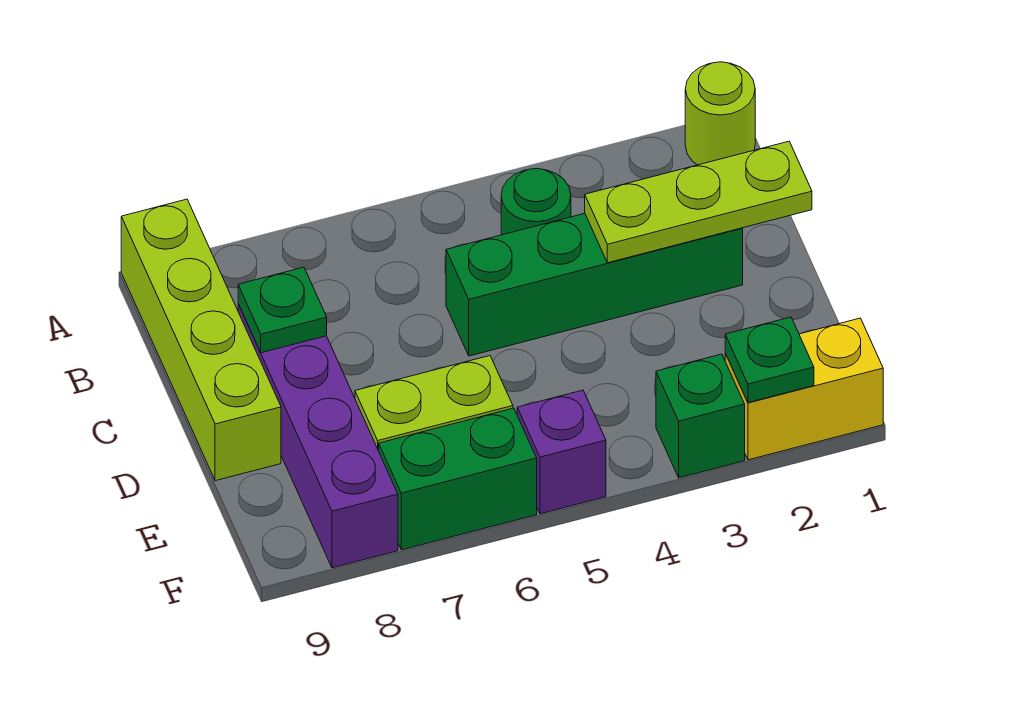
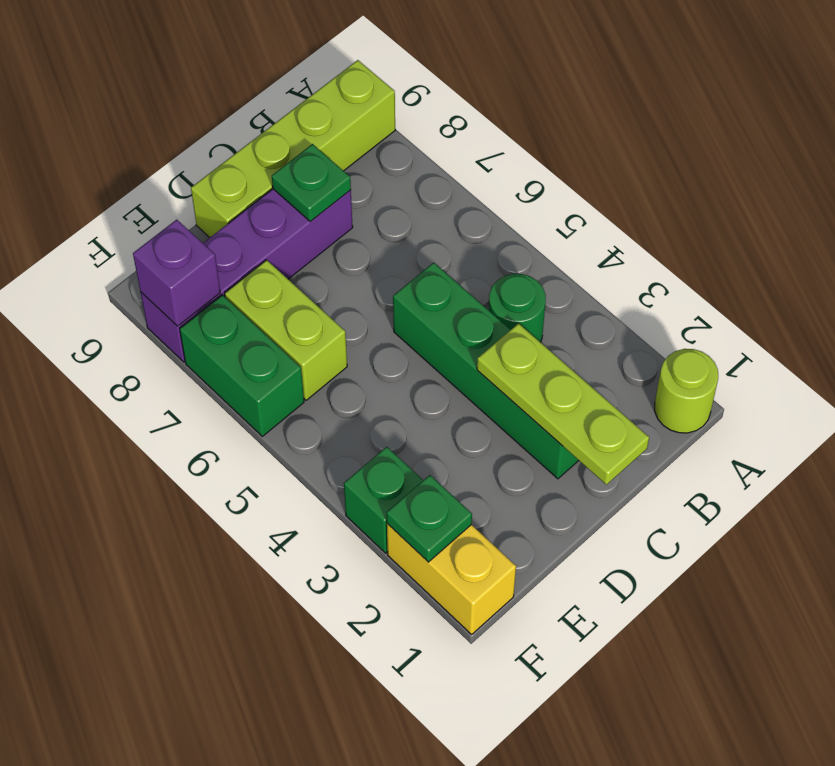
purple brick F5 level 1 -> purple brick F8 level 2

